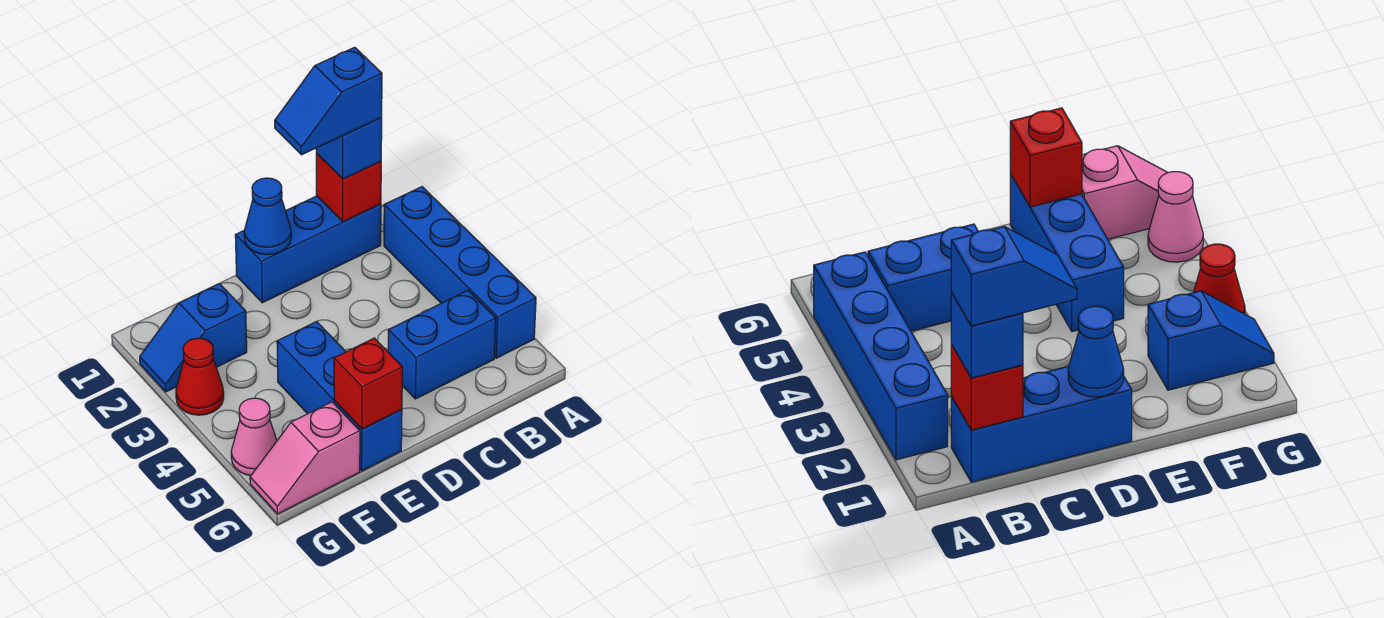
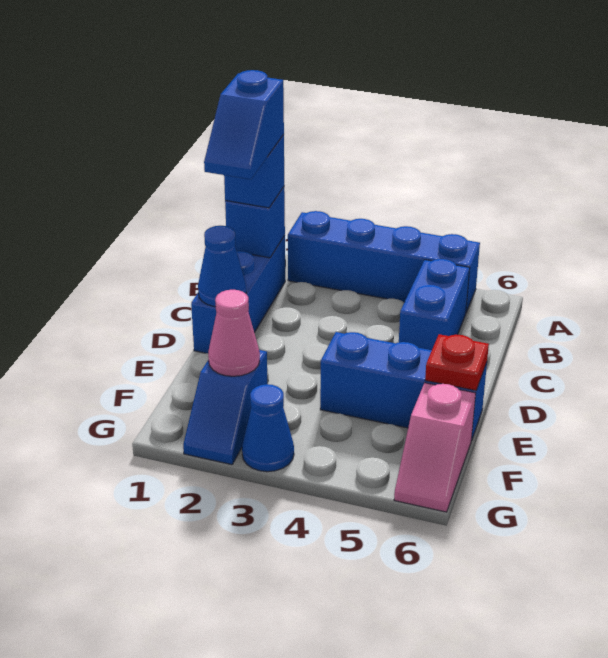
red brick B1 level 2 -> blue brick B1 level 2
red brick E6 level 2 -> red plate E6 level 2
red cone G3 level 1 -> blue cone G3 level 1
pink cone G5 level 1 -> pink cone F2 level 2

